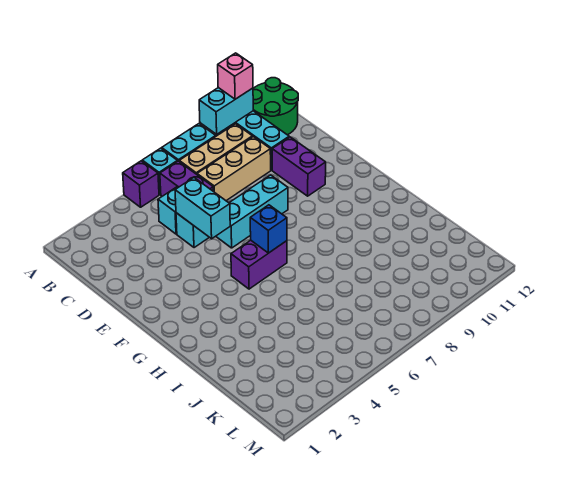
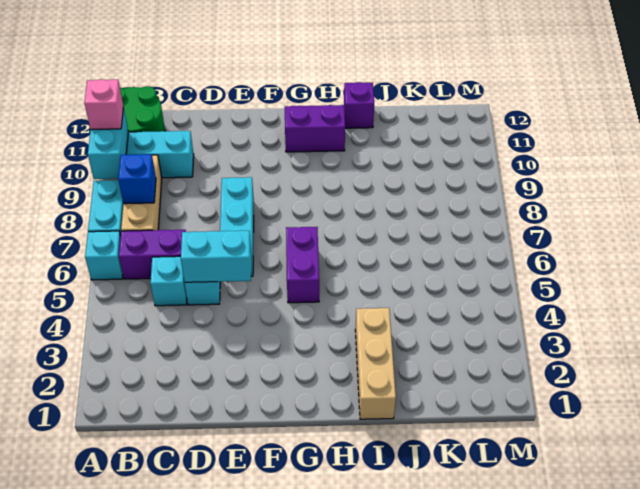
purple brick A5 level 1 -> purple brick I12 level 1
tan brick C7:C9 level 1 -> tan brick I1:I3 level 1
purple brick D10:E10 level 1 -> purple brick G11:H11 level 1
blue brick G6 level 2 -> blue brick B8 level 2

